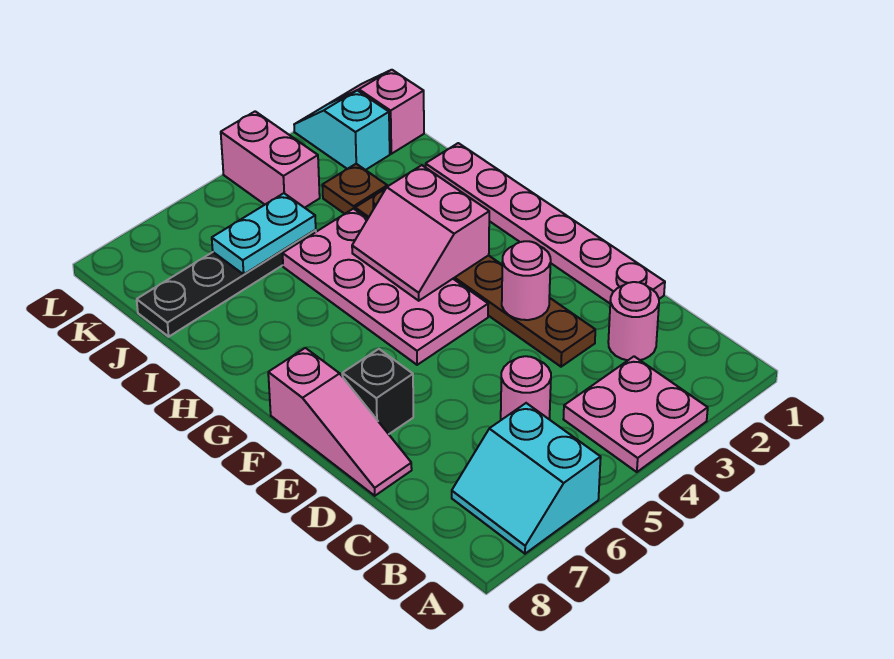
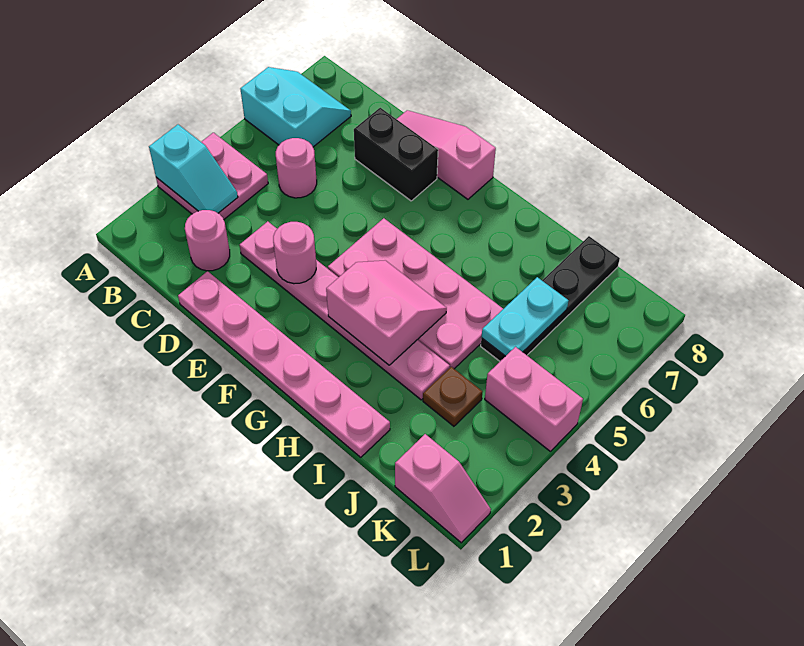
brown plate D3:I3 level 1 -> pink plate D3:I3 level 1
black brick E7 level 1 -> black brick D7:E7 level 1
cyan slope K2:L2 level 1 top K -> cyan slope A3:B3 level 2 top A

